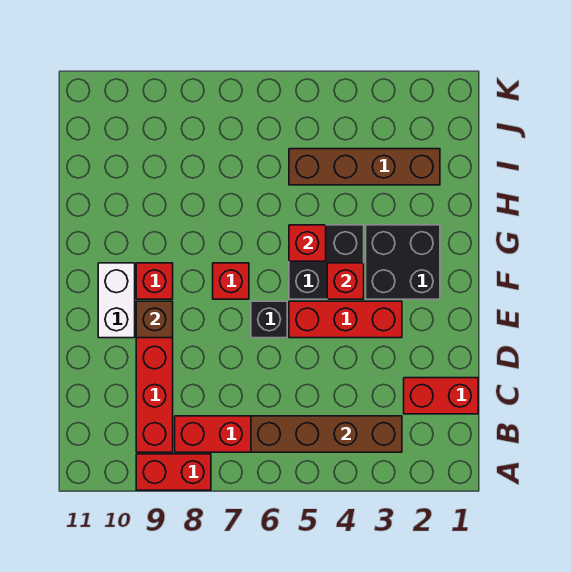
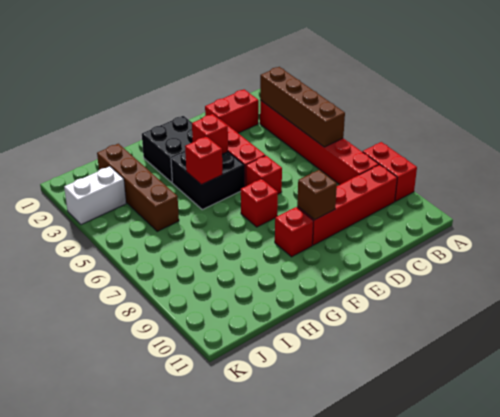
red brick C1:C2 level 1 -> red brick C2:D2 level 1
black brick E6 level 1 -> red brick E6 level 1
white brick E10:F10 level 1 -> white brick J3:K3 level 1

